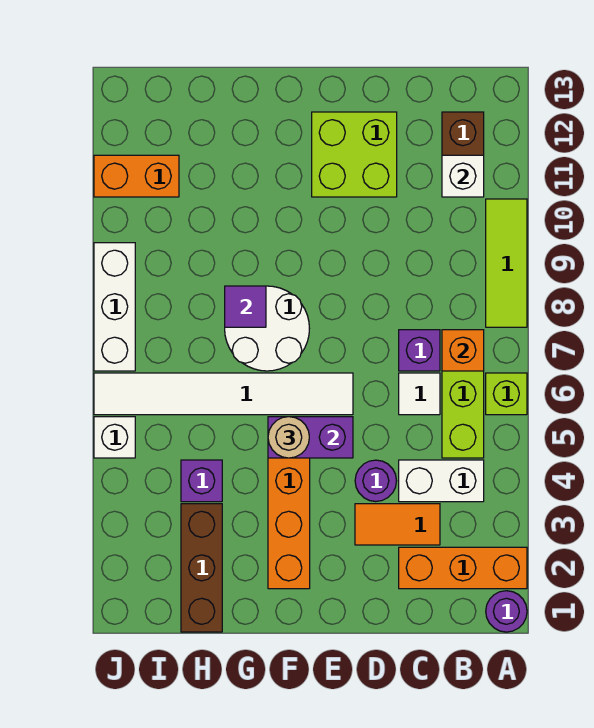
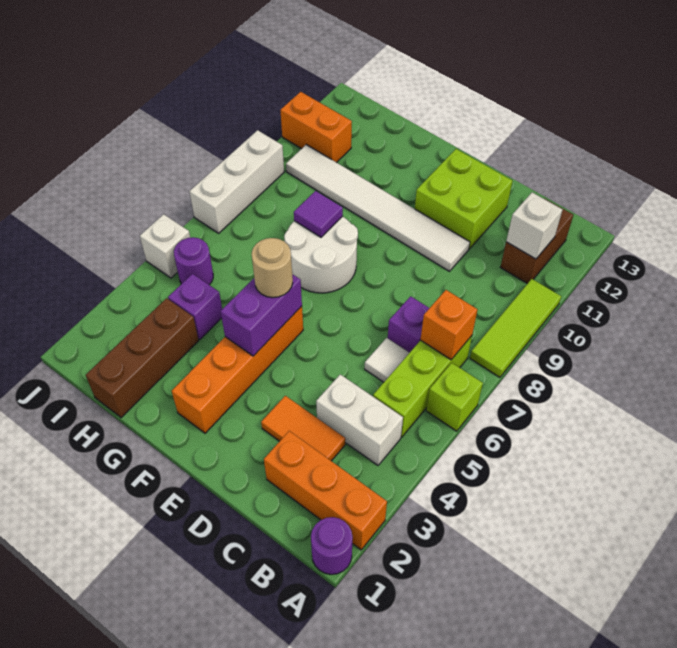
purple round brick D4 level 1 -> purple round brick I5 level 1
purple brick E5:F5 level 2 -> purple brick F4:F5 level 2
white tile E6:J6 level 1 -> white tile D10:I10 level 1

